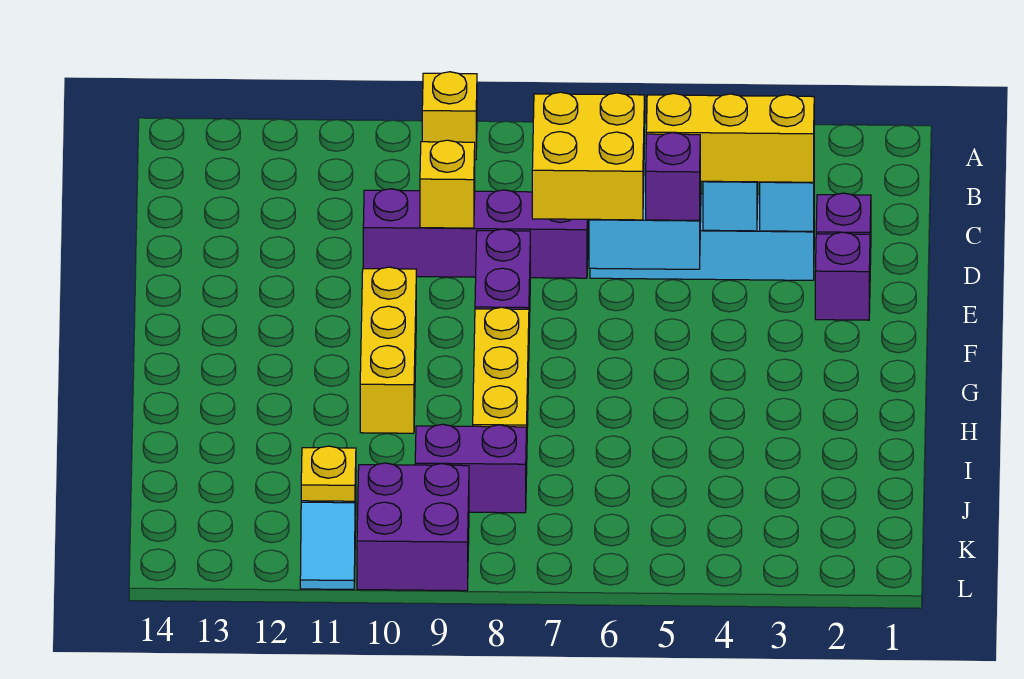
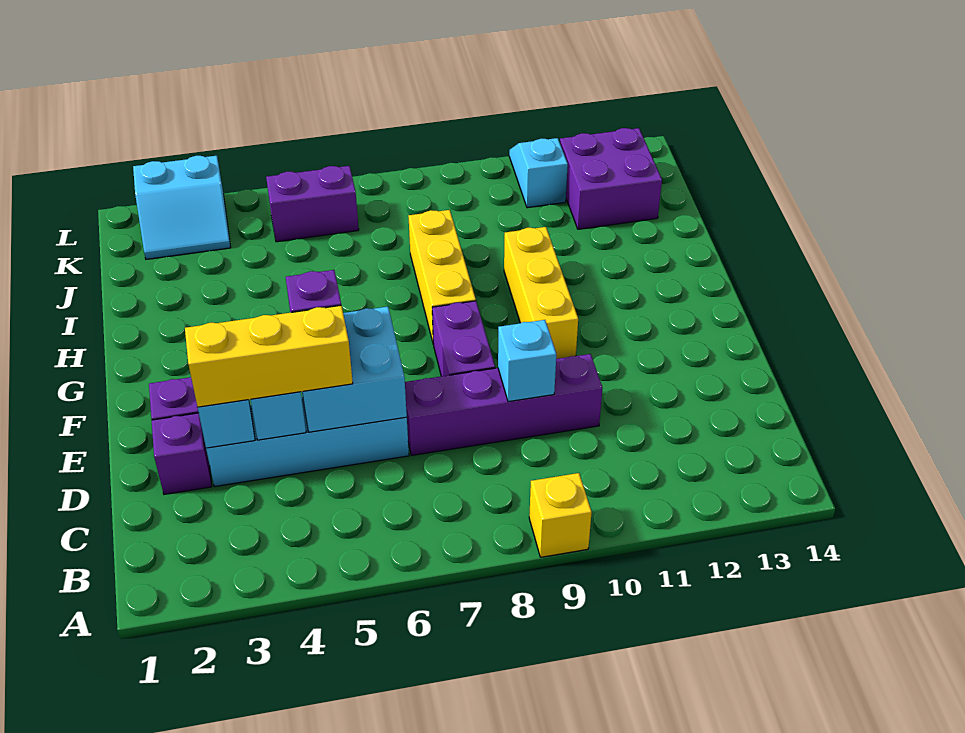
yellow brick D6:E7 level 3 -> none
yellow brick D9 level 2 -> cyan brick D9 level 2
purple brick J8:J9 level 1 -> purple brick K5:K6 level 1
none -> cyan slope K2:L3 level 1 top L
purple brick K9:L10 level 1 -> purple brick J12:K13 level 1
yellow plate K11 level 2 -> none

